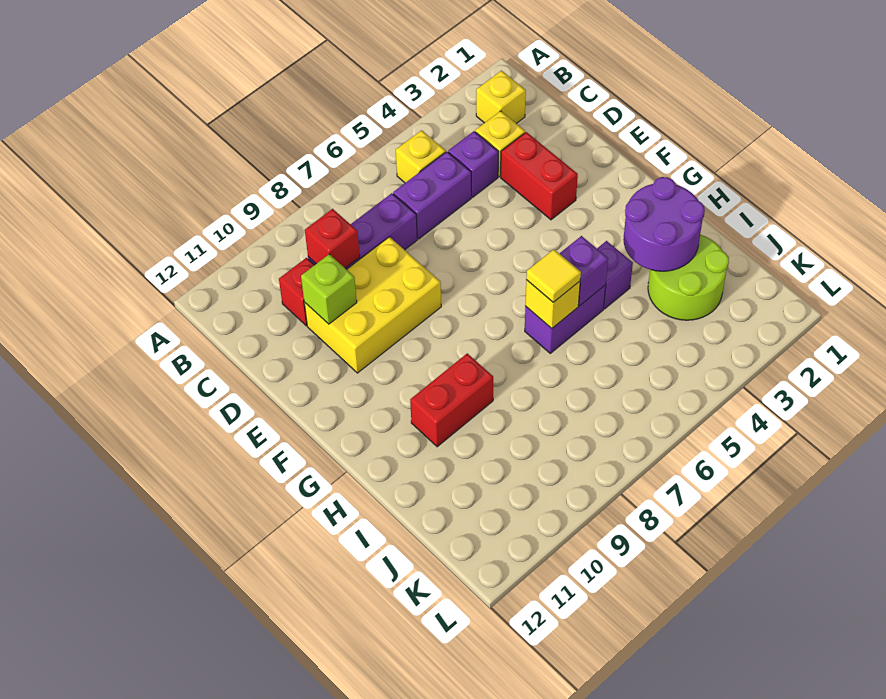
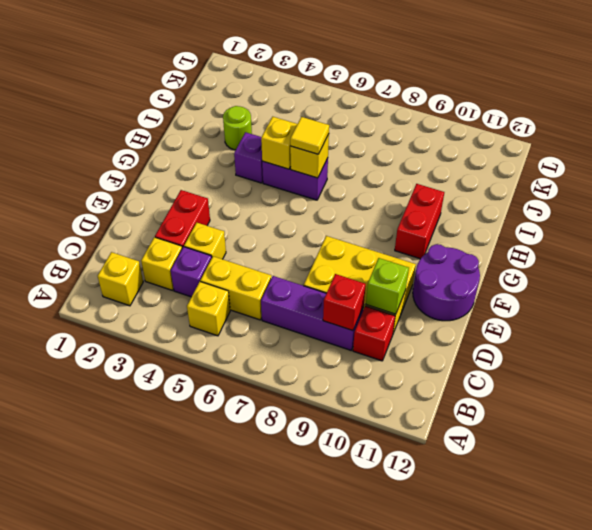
purple brick C5:C6 level 1 -> yellow brick C5:C6 level 1
none -> yellow brick D4 level 1
purple round brick H2:I3 level 2 -> purple round brick E11:F12 level 1
purple brick H5 level 2 -> yellow brick H5 level 2
red brick H9:H10 level 1 -> red brick G10:H10 level 1
lime round brick I2:J3 level 1 -> lime round brick I3 level 1

